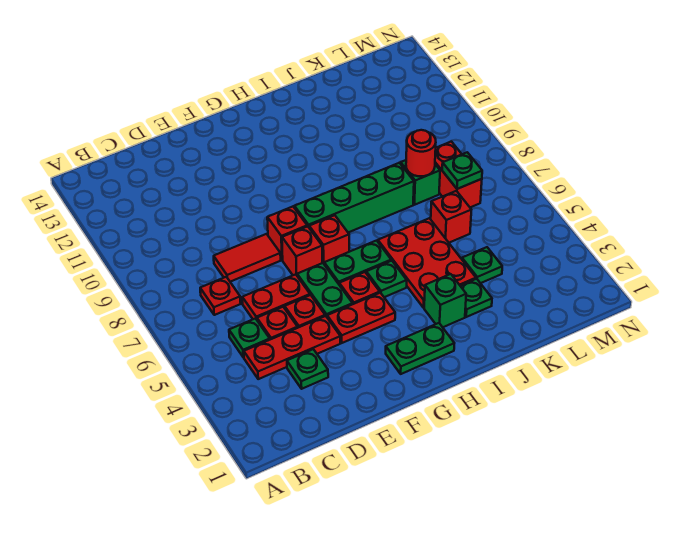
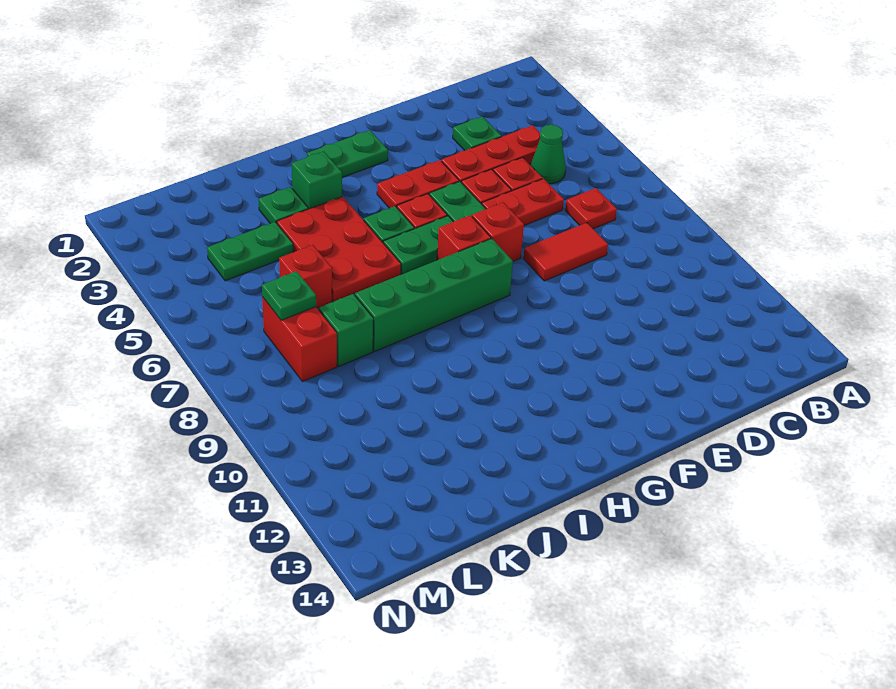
green plate C5 level 1 -> green cone C5 level 1
red brick F8 level 1 -> none
green plate K4 level 1 -> green plate K4:L4 level 1
red round brick K8 level 2 -> none

